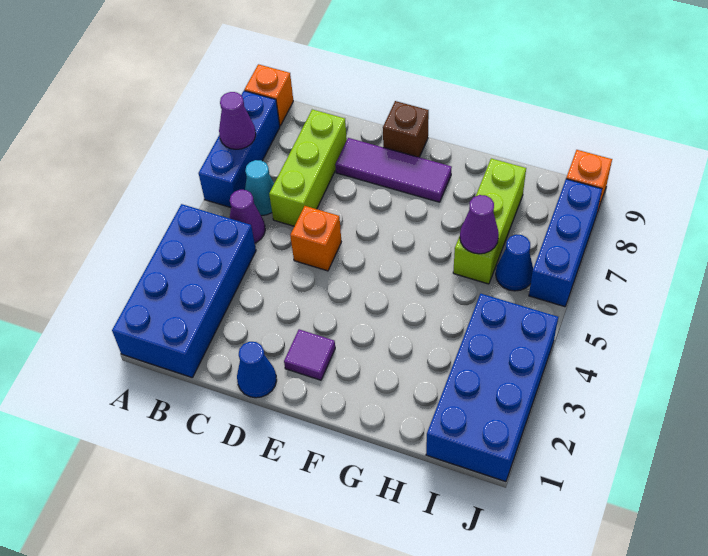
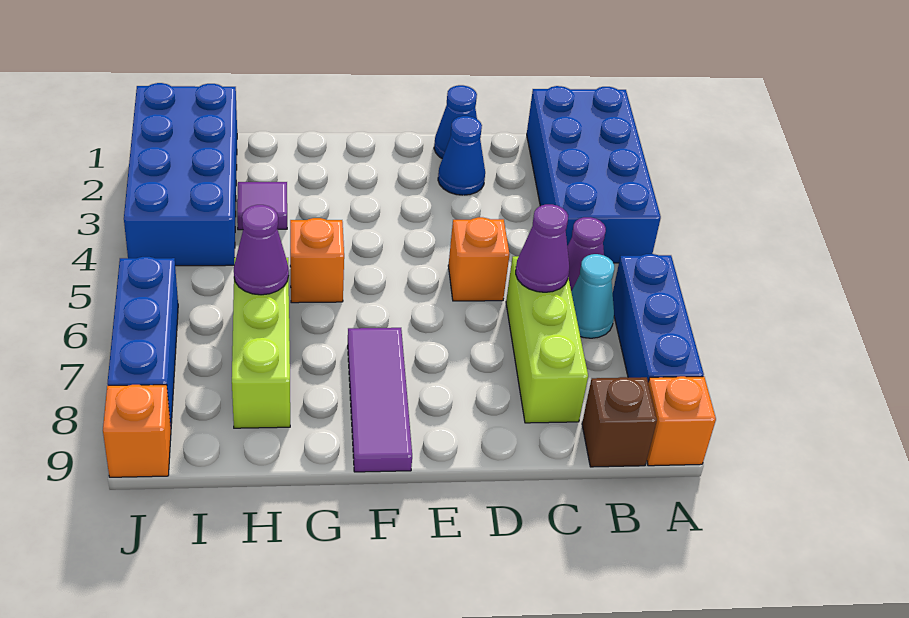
purple cone A7 level 2 -> purple cone C6 level 2
purple tile D8:F8 level 1 -> purple tile F7:F9 level 1
purple tile E2 level 1 -> purple tile H3 level 1
brown brick E9 level 1 -> brown brick B9 level 1
none -> orange brick G5 level 1
blue cone I6 level 1 -> blue cone D2 level 1

